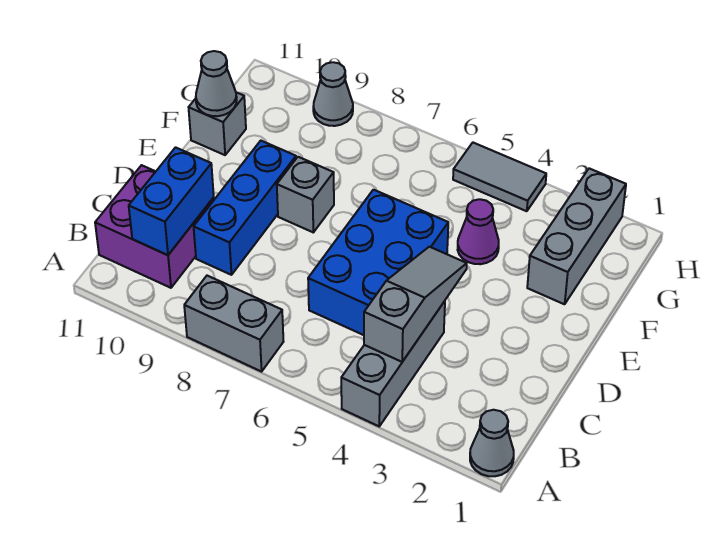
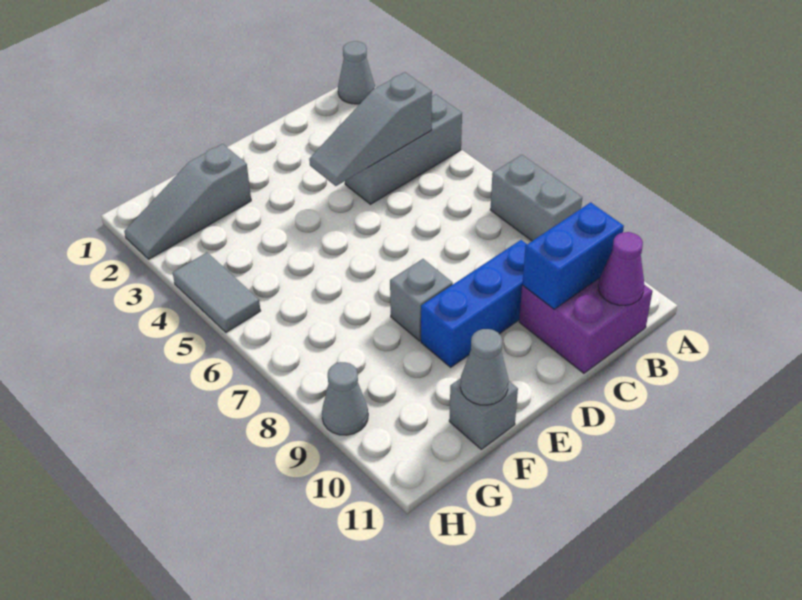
blue brick C5:E6 level 1 -> none
grey brick F2:H2 level 1 -> grey slope F2:H2 level 1 top F
purple cone F4 level 1 -> purple cone B11 level 2

